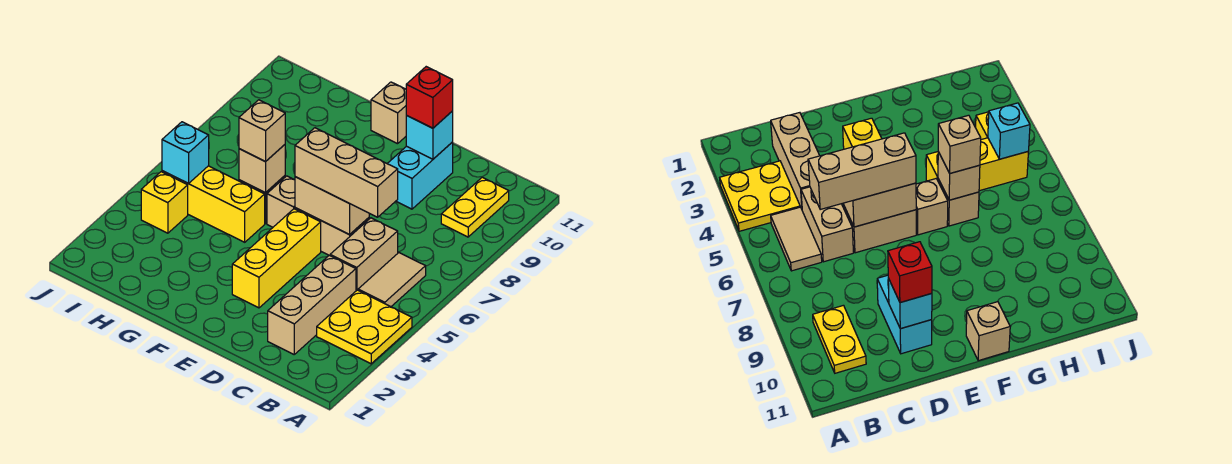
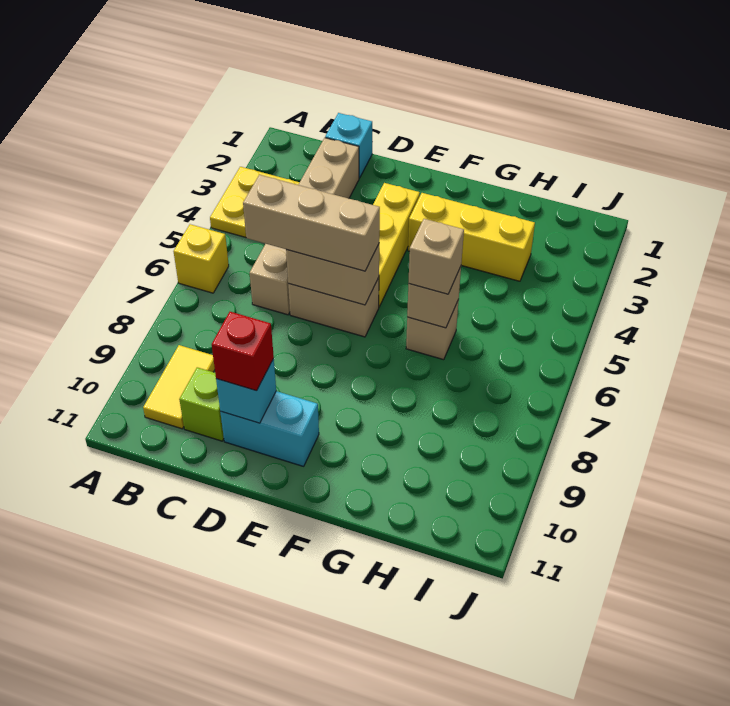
tan tile B5:B6 level 1 -> none
yellow plate B9:B10 level 1 -> yellow tile B9:B10 level 1
none -> lime brick C10 level 1
cyan brick D9:D10 level 1 -> cyan brick D10:E10 level 1
tan brick F6 level 1 -> none
tan brick F11 level 1 -> none
yellow brick G5:I5 level 1 -> yellow brick F3:H3 level 1
yellow brick I4 level 1 -> yellow brick A6 level 1
cyan brick I5 level 2 -> cyan brick C1 level 1

